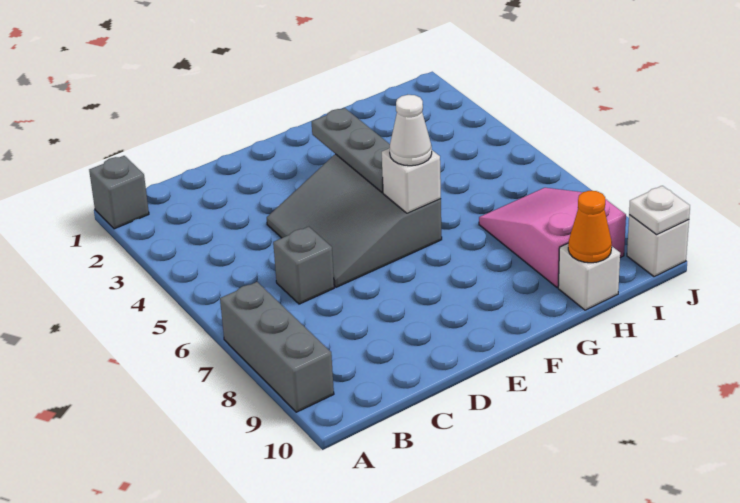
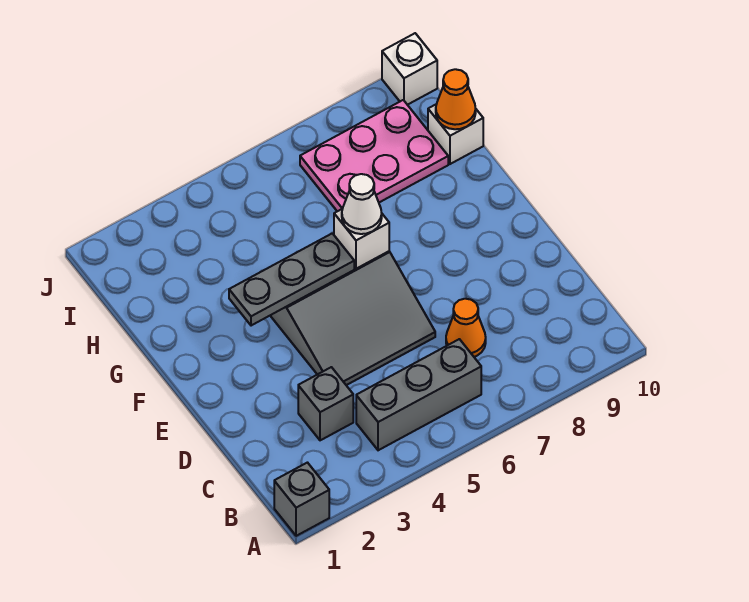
grey brick A7:A9 level 1 -> grey brick B4:B6 level 1
grey brick C6 level 1 -> grey brick C3 level 1
none -> orange cone C7 level 1
pink slope H7:I9 level 1 top 9 -> pink plate H7:I9 level 1
white plate J10 level 2 -> none

